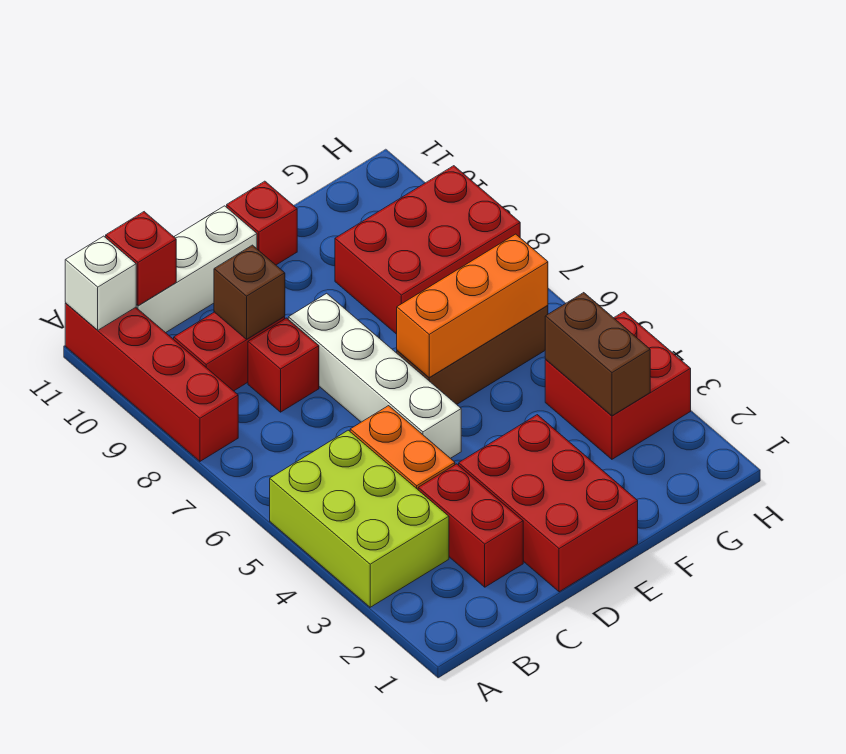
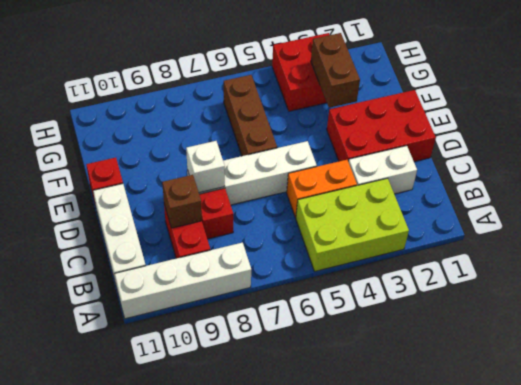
red brick A8:A11 level 1 -> white brick A8:A11 level 1
white brick A11 level 2 -> white brick D8 level 2
red brick B11 level 2 -> none
red brick C2:C3 level 1 -> white brick C2:C3 level 1
orange brick E6:G6 level 2 -> none
red brick F8:H9 level 1 -> none
brown brick G3:G4 level 2 -> brown brick F3:G3 level 2

